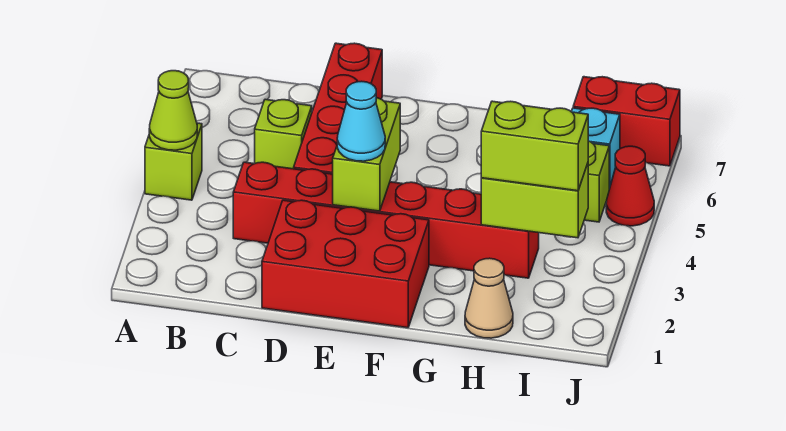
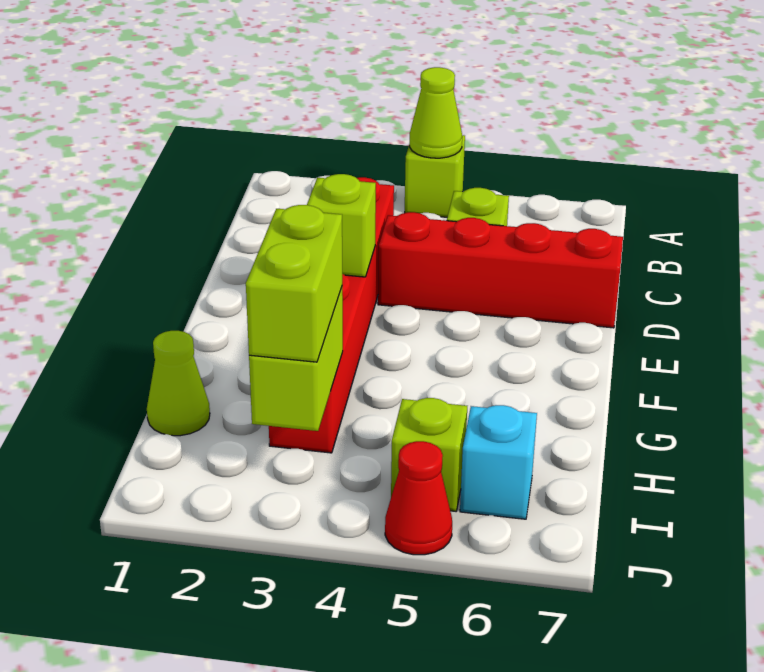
red brick D1:F2 level 1 -> none
lime brick E3:E4 level 2 -> lime brick E3 level 2
cyan cone E3 level 3 -> none
tan cone H1 level 1 -> lime cone H1 level 1
red brick I7:J7 level 1 -> none

